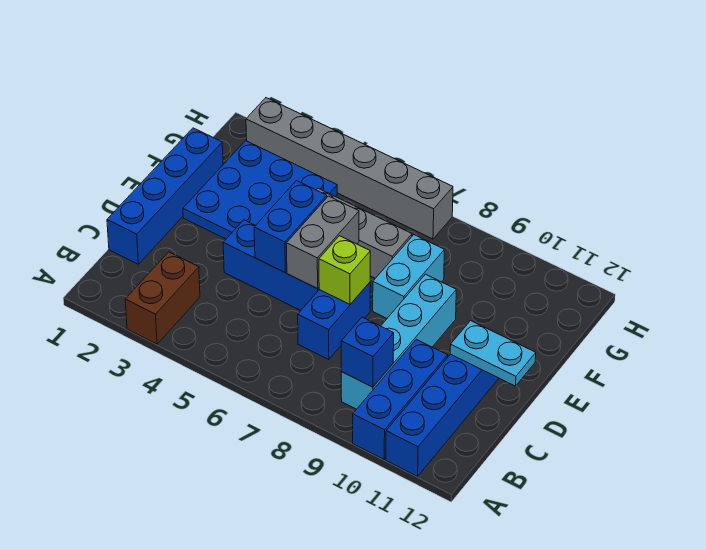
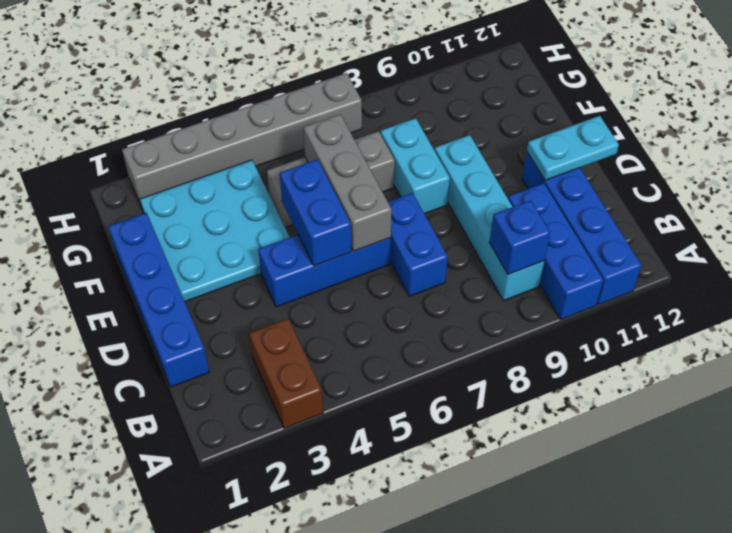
grey brick D6:E6 level 2 -> grey brick D6:F6 level 2
lime brick D7 level 2 -> none
blue plate E2:G4 level 1 -> cyan plate E2:G4 level 1

